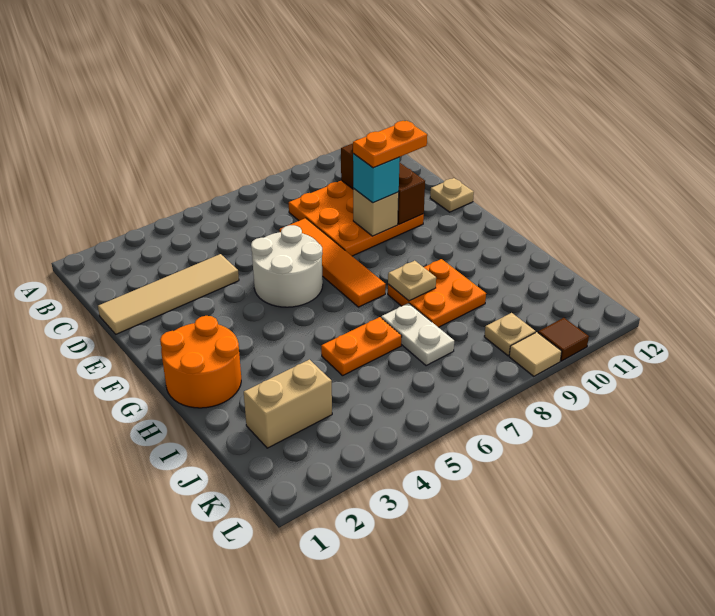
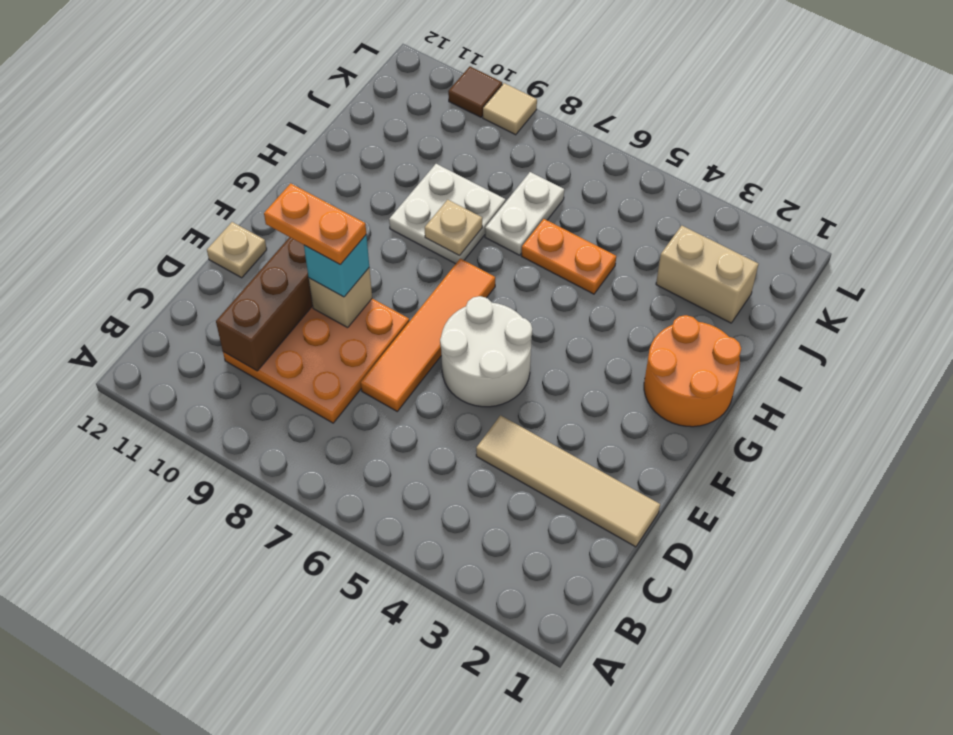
orange plate H8:I9 level 1 -> white plate H8:I9 level 1
tan plate K9 level 1 -> none

